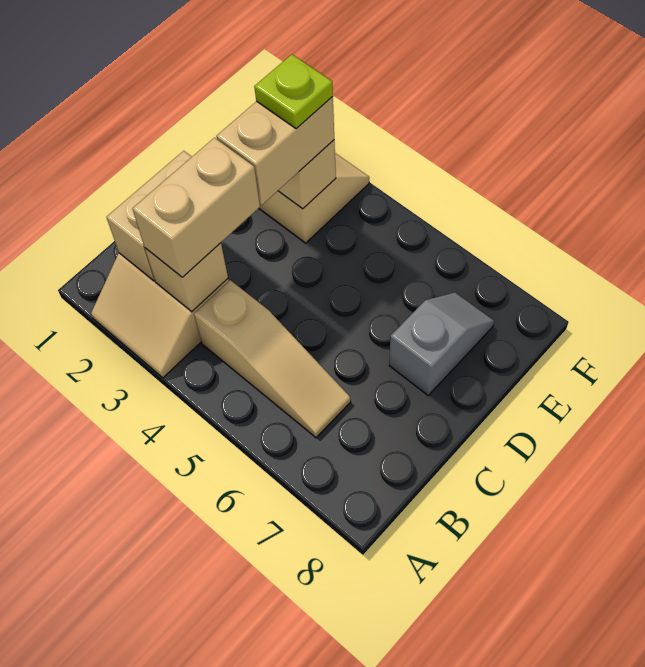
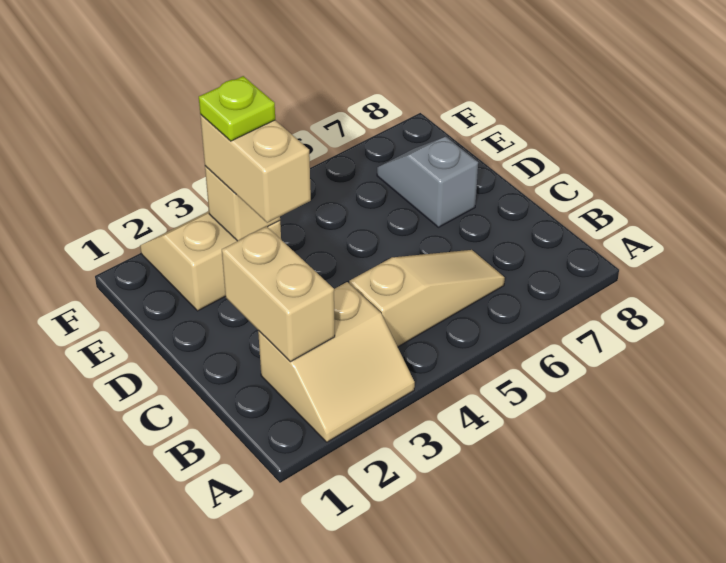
tan brick B3 level 2 -> none
tan brick B3:C3 level 3 -> none

